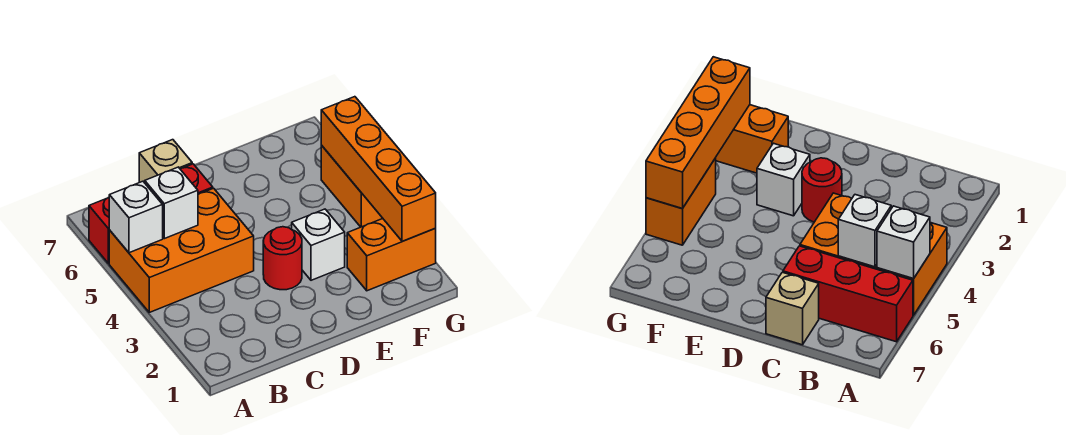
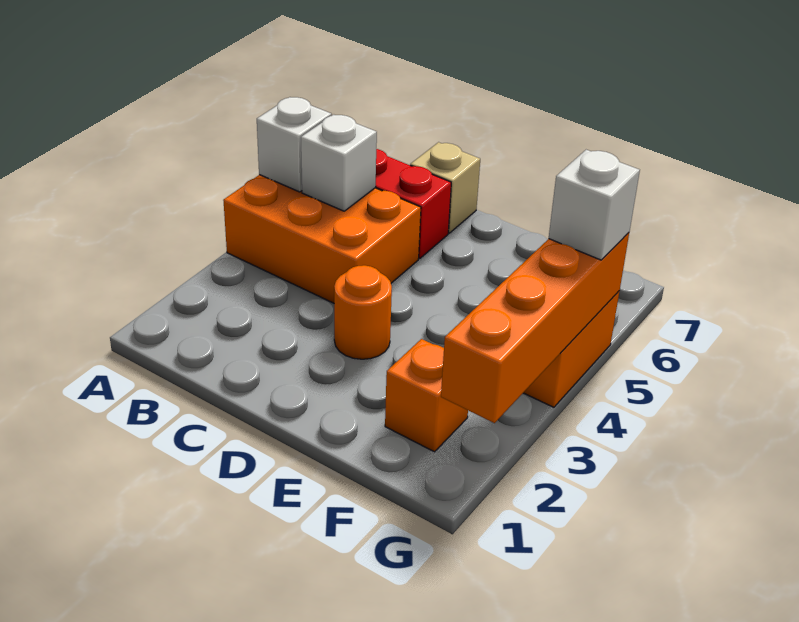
red round brick D3 level 1 -> orange round brick D3 level 1
white brick E3 level 1 -> white brick G5 level 3
orange brick F2:G2 level 1 -> orange brick F2 level 1

